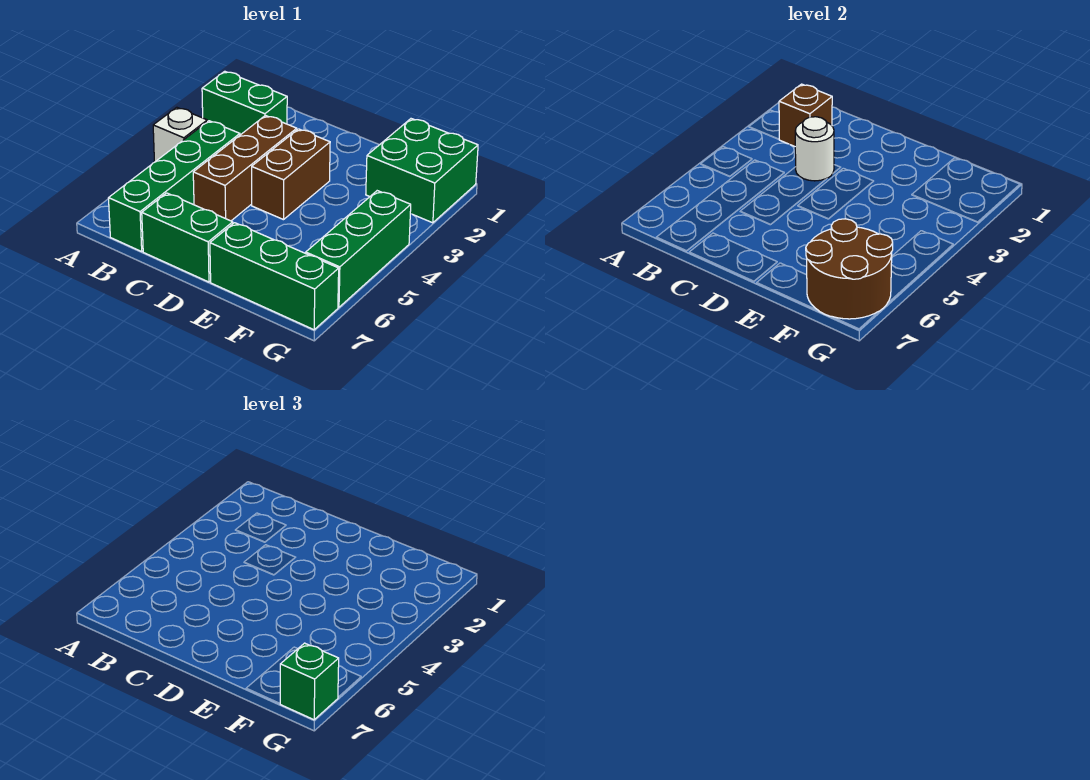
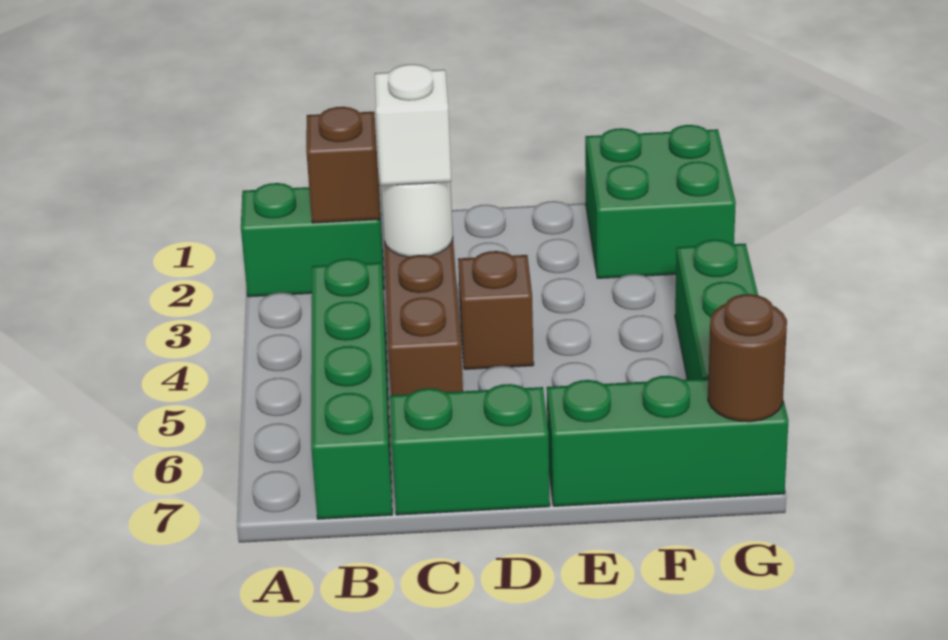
white brick A4 level 1 -> white brick C3 level 3
brown brick D3:D4 level 1 -> brown brick D4 level 1
brown round brick F6:G7 level 2 -> brown round brick G7 level 2
green brick G7 level 3 -> none

